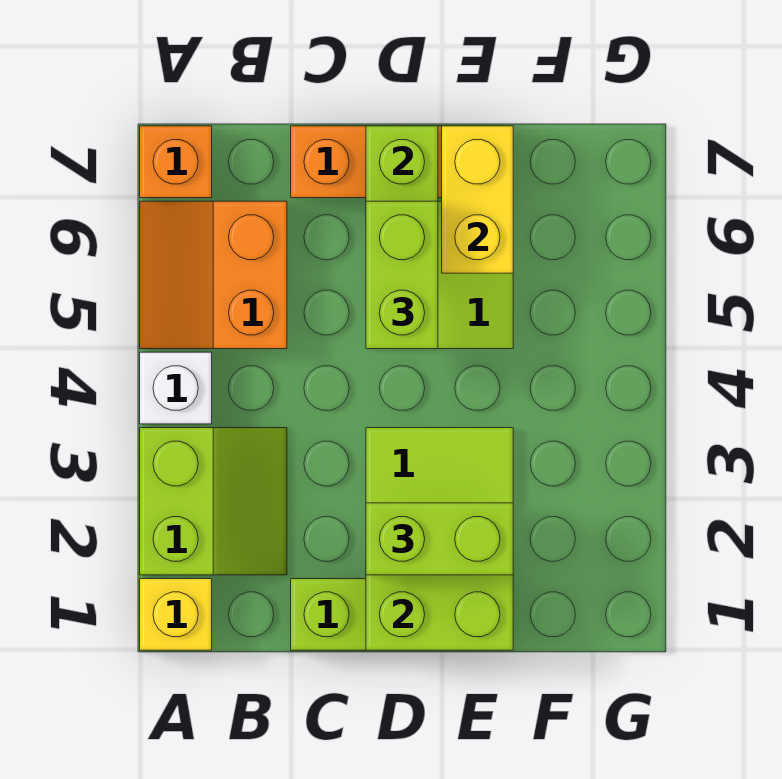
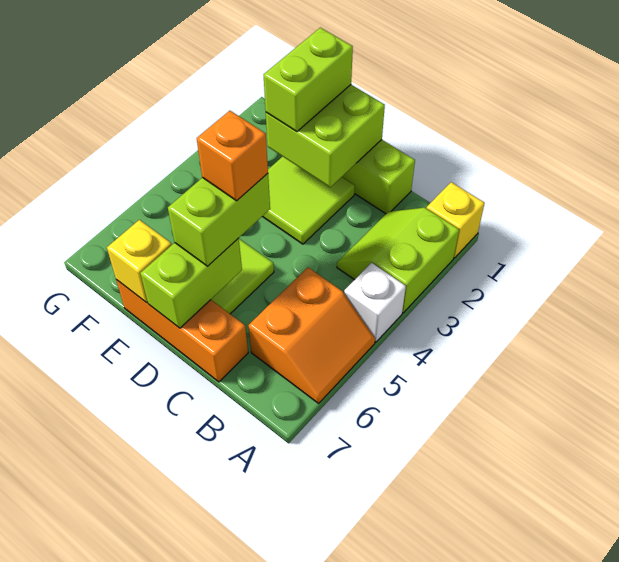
orange brick A7 level 1 -> orange brick D5 level 4
lime brick D2:E2 level 3 -> lime brick E1:E2 level 3
yellow brick E6:E7 level 2 -> yellow brick E7 level 2

